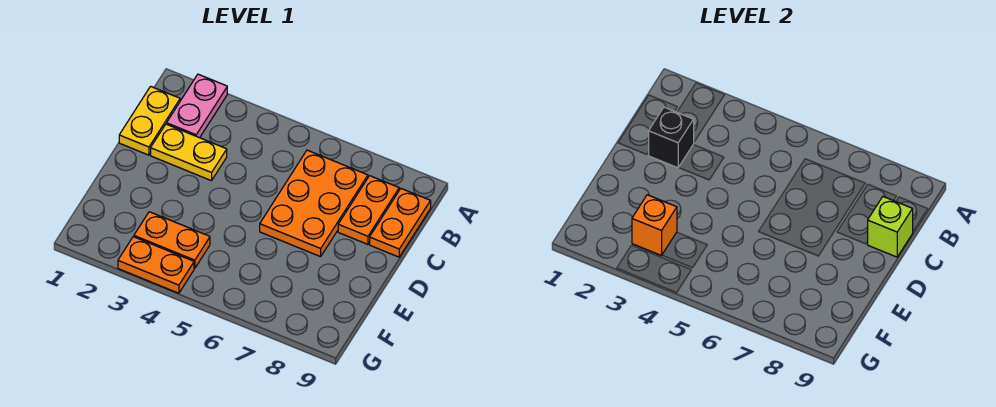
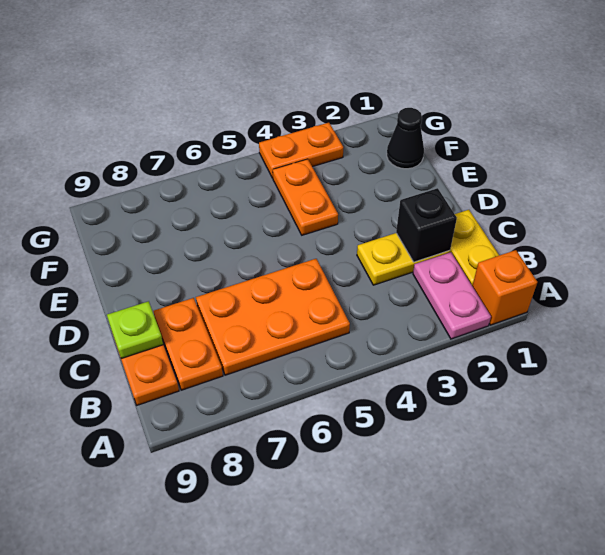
orange plate B6:D7 level 1 -> orange plate B5:C7 level 1
lime brick C9 level 2 -> lime plate C9 level 2
none -> black cone F1 level 1
orange plate F3:F4 level 1 -> orange plate E4:F4 level 1
orange brick F3 level 2 -> orange brick A1 level 1

